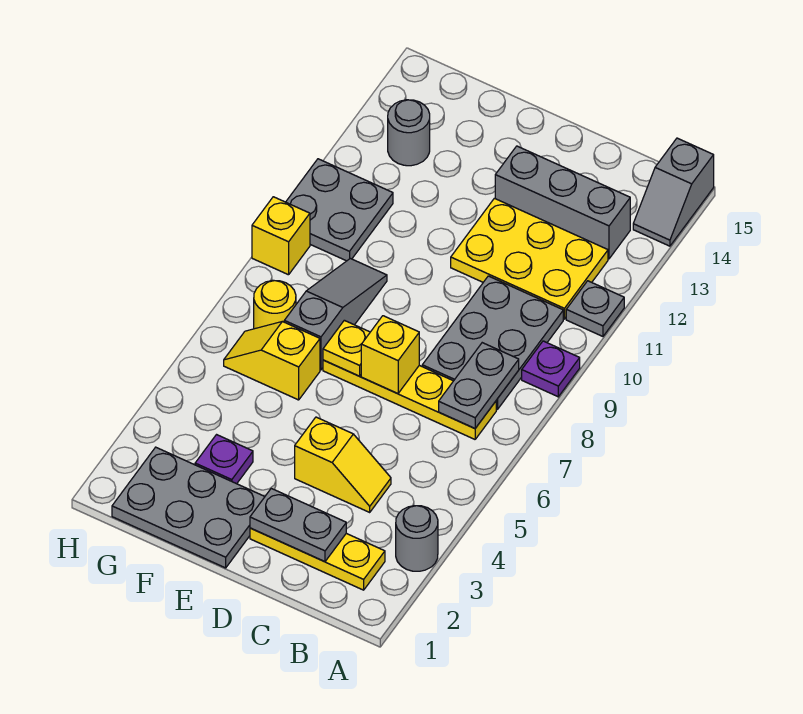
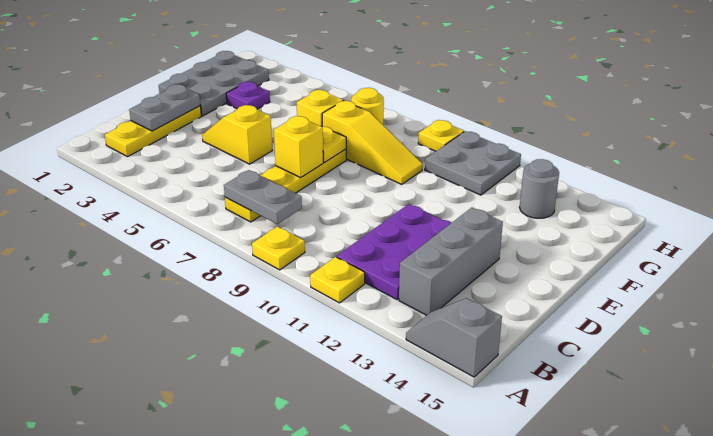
grey round brick A3 level 1 -> none
purple plate A9 level 1 -> yellow plate A9 level 1
grey plate A11 level 1 -> yellow plate A11 level 1
grey plate B8:C10 level 1 -> none
yellow plate B11:D12 level 1 -> purple plate B11:D12 level 1
yellow slope C4:D4 level 1 top D -> yellow slope D4:D5 level 1 top 5
grey slope F7:F9 level 1 top 7 -> yellow slope F7:F9 level 1 top 7
yellow brick H9 level 1 -> yellow plate H9 level 1

